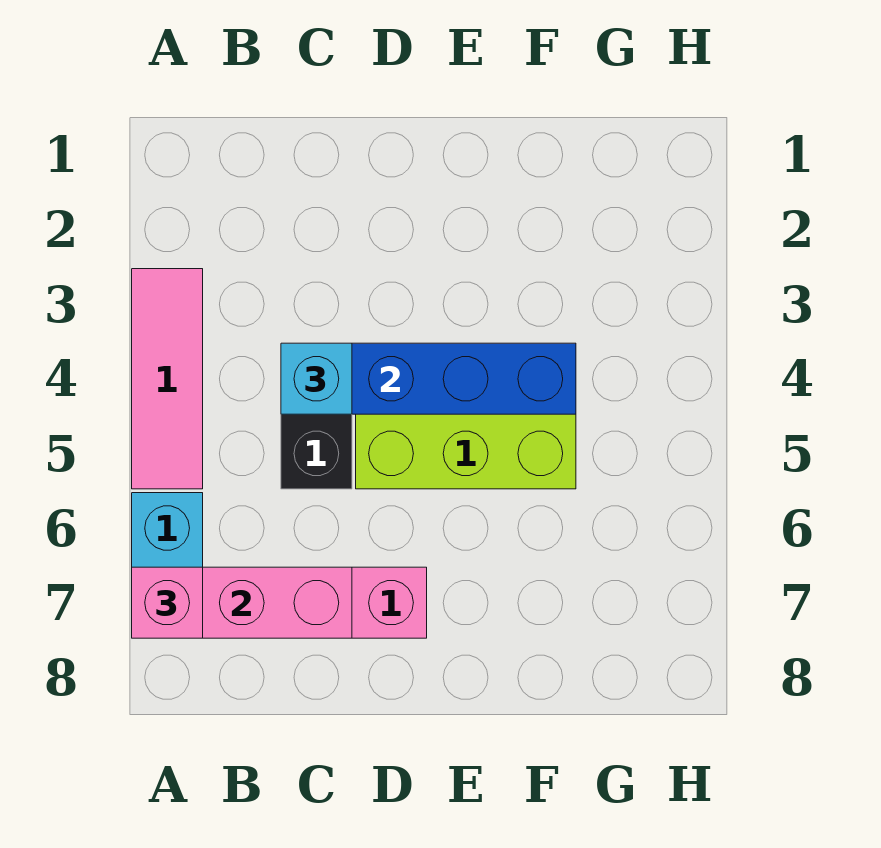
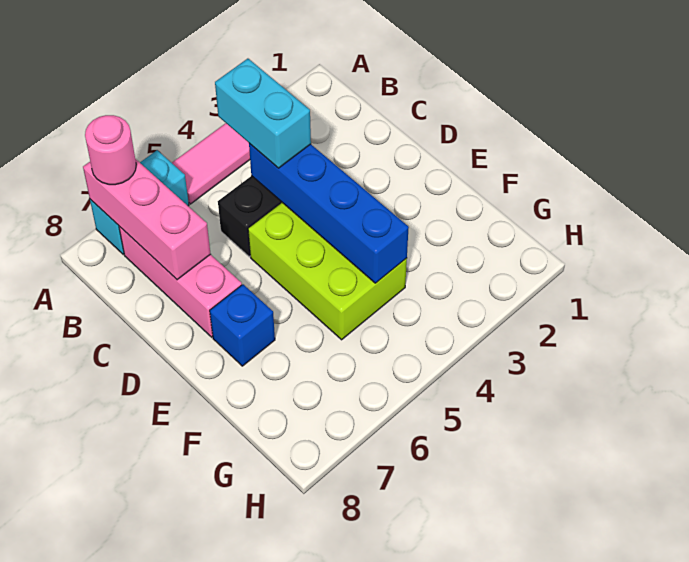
pink brick A7 level 3 -> pink round brick A7 level 3
cyan brick C4 level 3 -> cyan brick B4:C4 level 3
none -> blue brick E7 level 1

